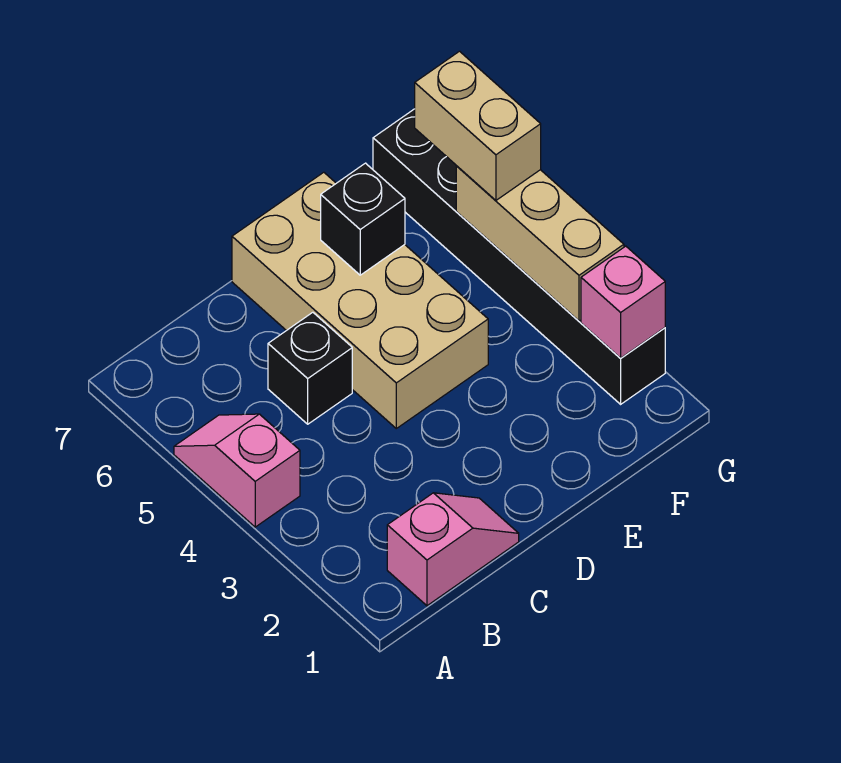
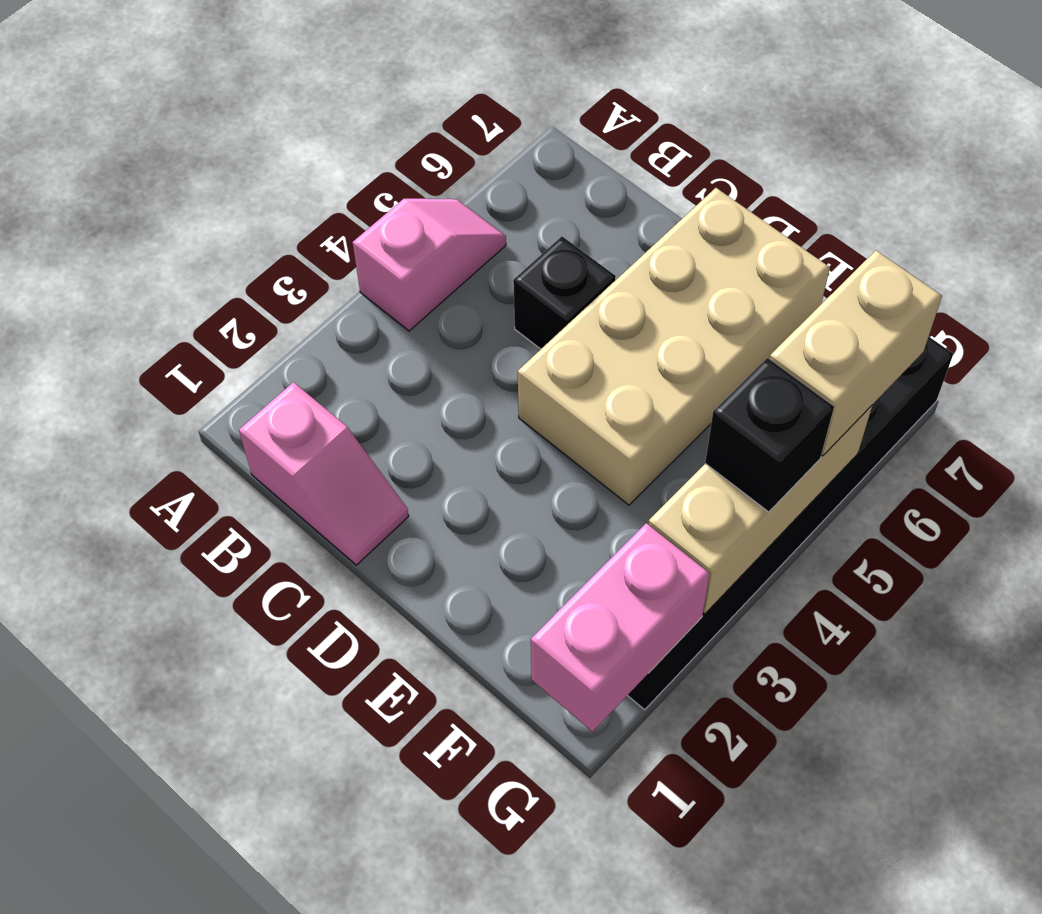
black brick E6 level 2 -> black brick G4 level 3
pink brick G2 level 2 -> pink brick G1:G2 level 2

